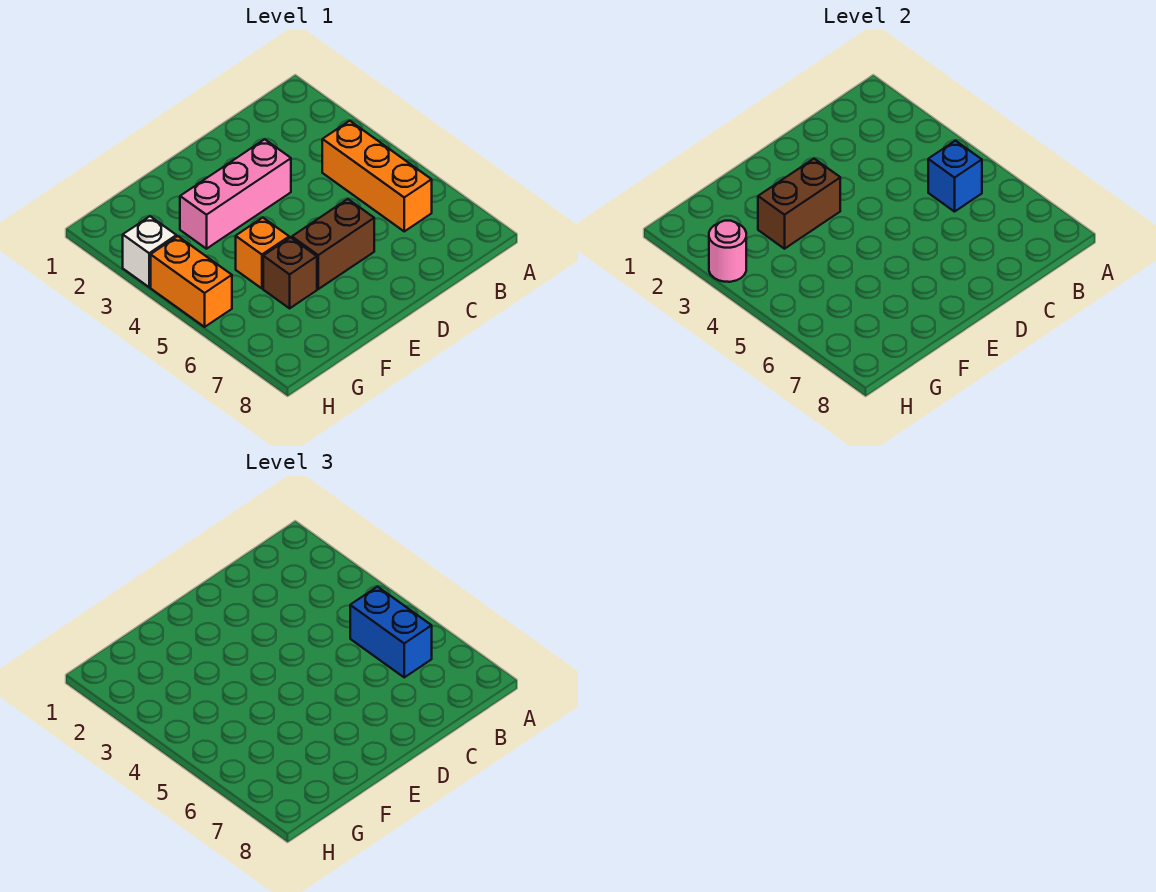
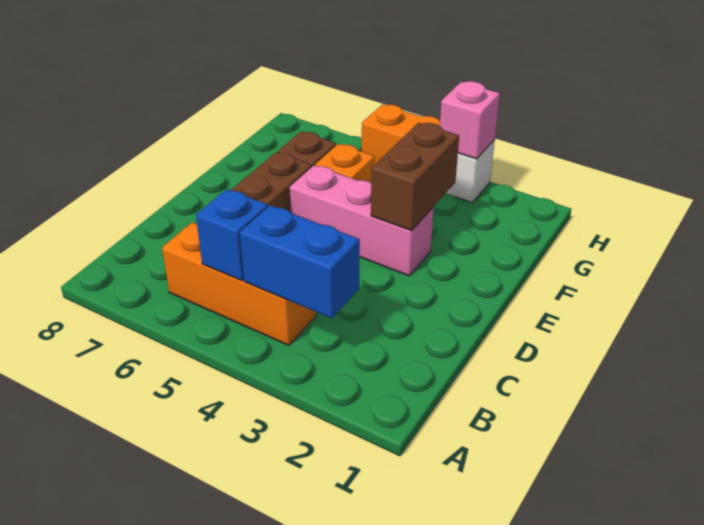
blue brick B5:B6 level 3 -> blue brick B3:B4 level 2
pink brick D3:F3 level 1 -> pink brick E3:E5 level 1
pink round brick H3 level 2 -> pink brick H3 level 2

